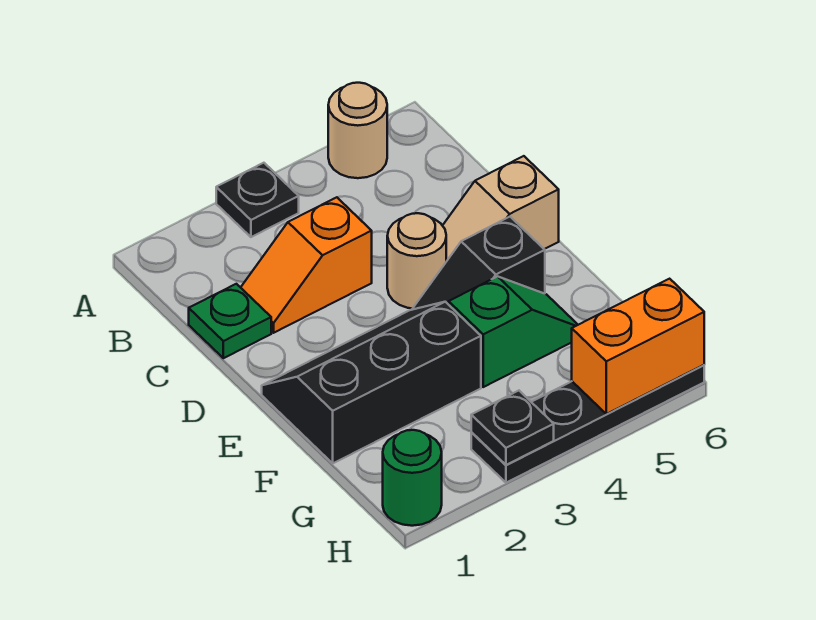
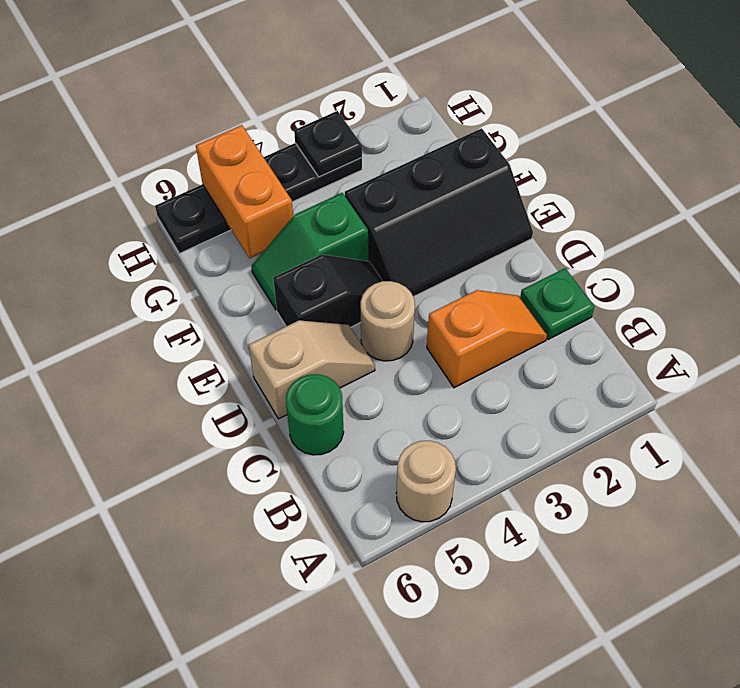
black plate A3 level 1 -> none
green round brick H1 level 1 -> green round brick C6 level 1
orange brick H5:H6 level 2 -> orange brick G5:H5 level 2

